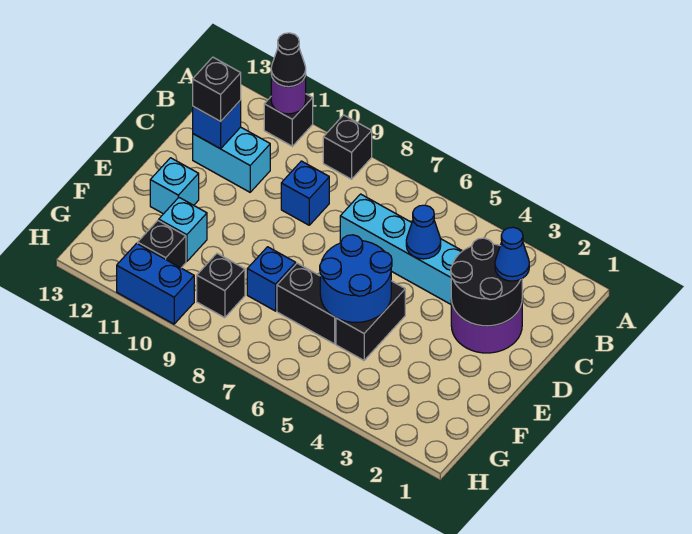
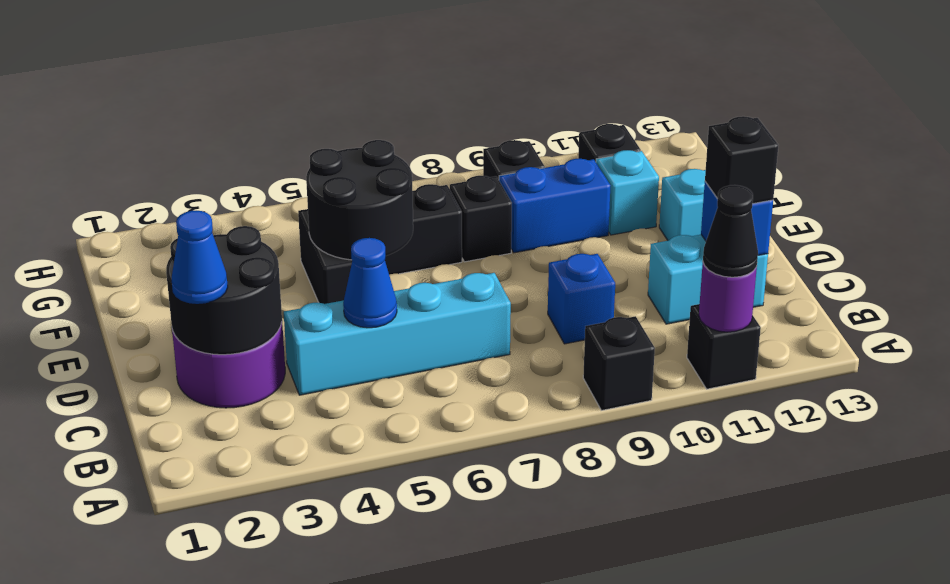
blue round brick E5:F6 level 2 -> black round brick E5:F6 level 2
blue brick F8 level 1 -> black brick F8 level 1
blue brick H10:H11 level 1 -> blue brick F9:F10 level 1

